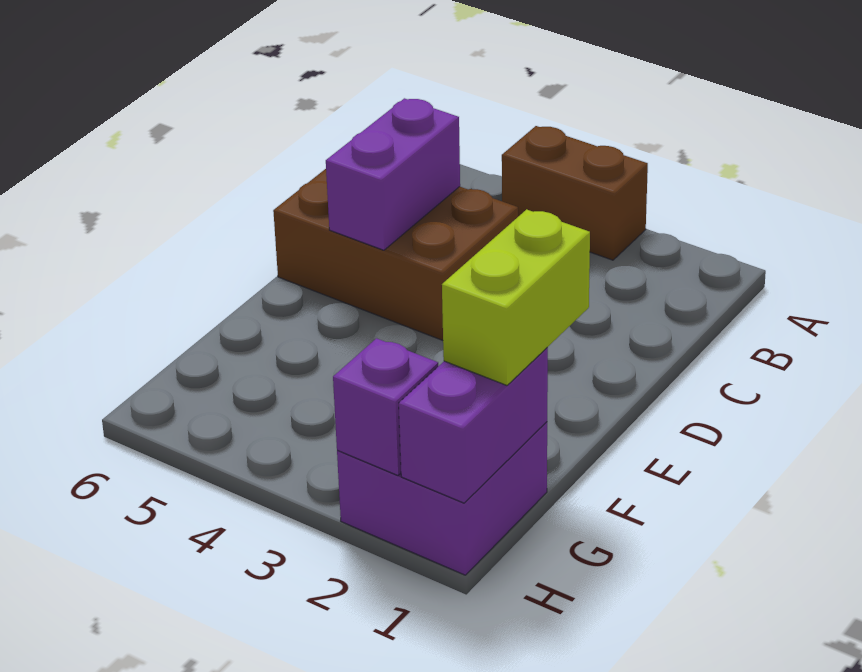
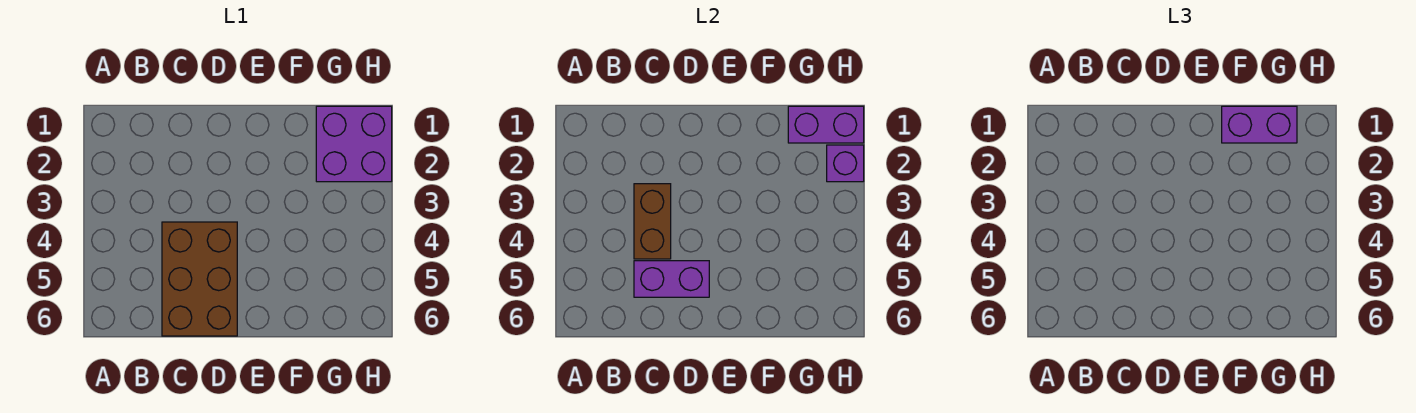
brown brick A3:A4 level 1 -> brown brick C3:C4 level 2
lime brick F1:G1 level 3 -> purple brick F1:G1 level 3

